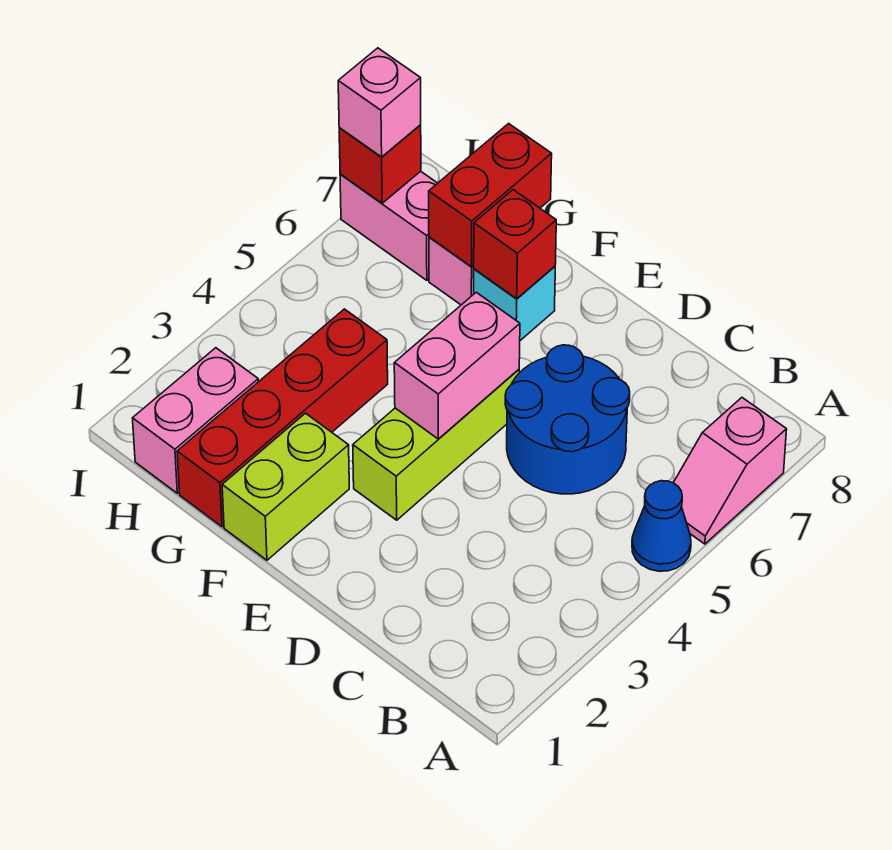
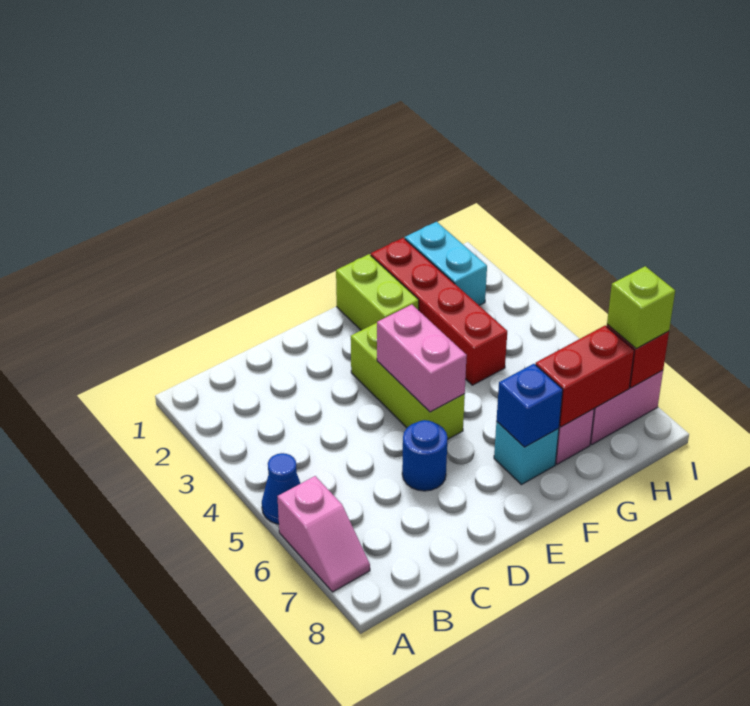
pink slope A6:A7 level 1 top 7 -> pink slope A6:A7 level 1 top 6
blue round brick C5:D6 level 1 -> blue round brick D6 level 1
red brick F7 level 2 -> blue brick F7 level 2
red brick G7:G8 level 2 -> red brick G7:H7 level 2
pink brick H1:H2 level 1 -> cyan brick H1:H2 level 1
pink brick I7 level 3 -> lime brick I7 level 3

